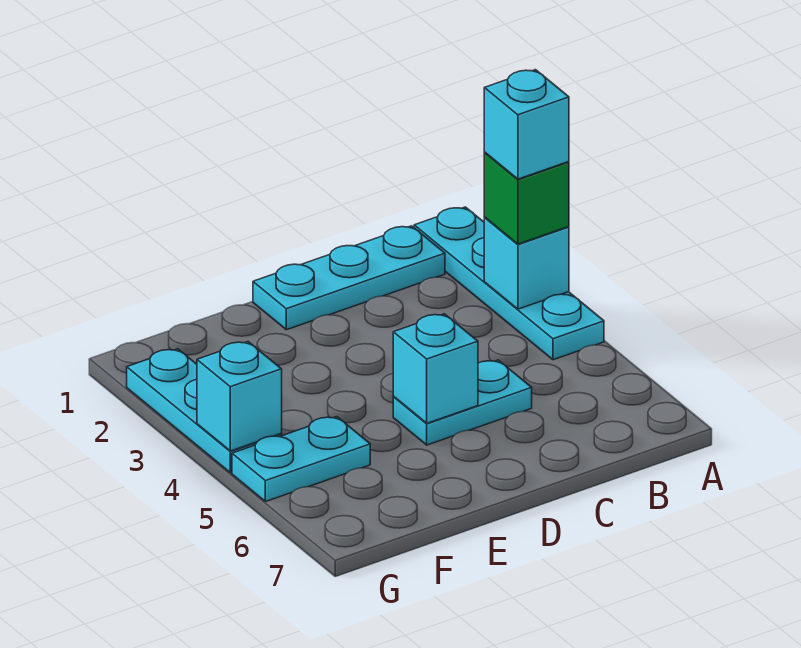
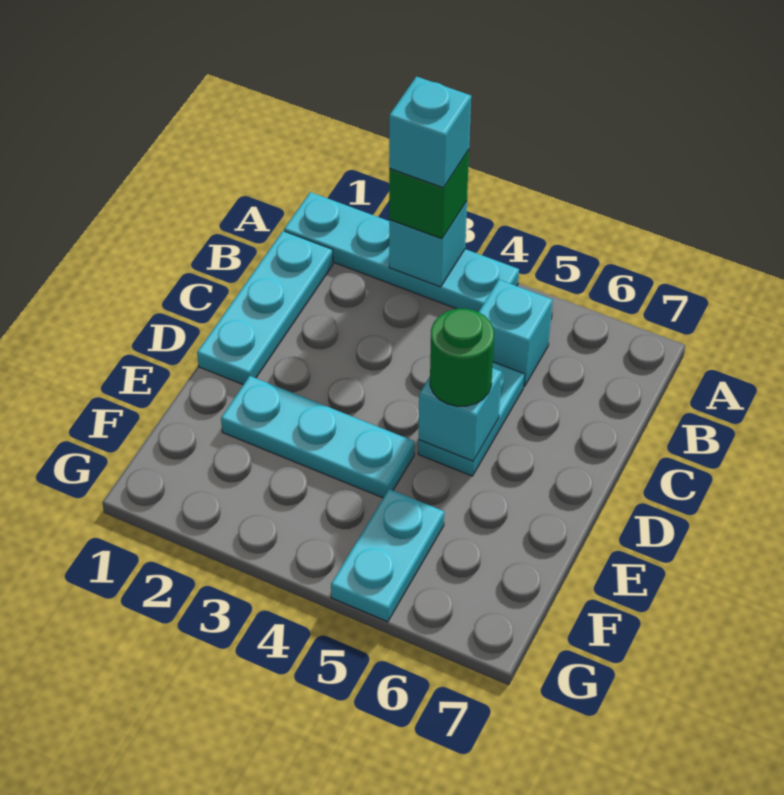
none -> green round brick D5 level 3
cyan plate G2:G4 level 1 -> cyan plate E2:E4 level 1
cyan brick G4 level 2 -> cyan brick B5 level 1

